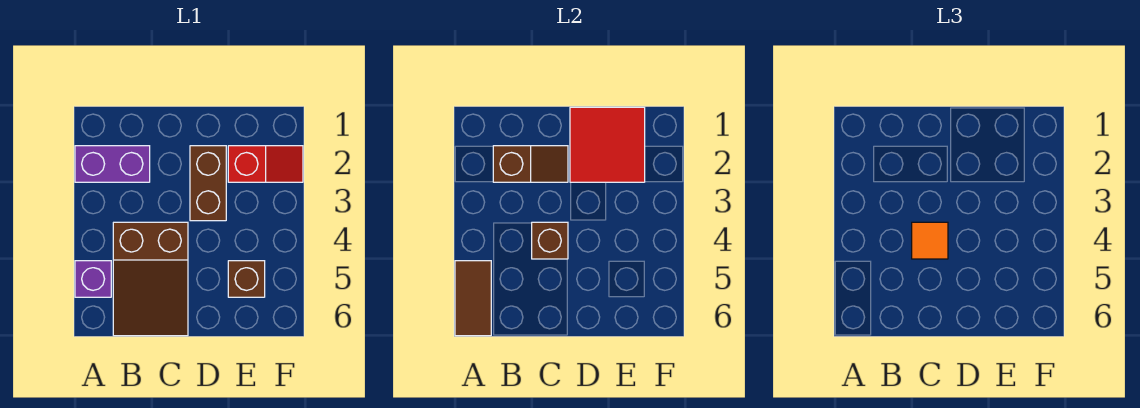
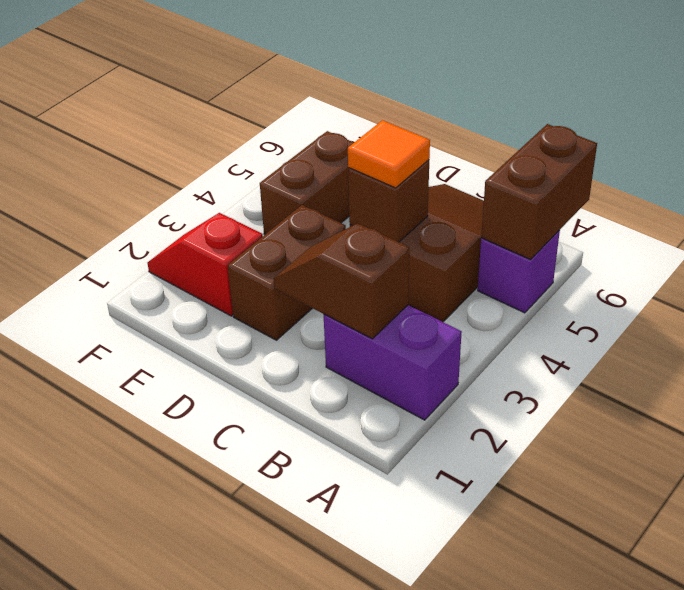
brown tile A5:A6 level 2 -> brown brick A5:A6 level 2
red tile D1:E2 level 2 -> none
brown brick E5 level 1 -> brown brick E4:E5 level 1

